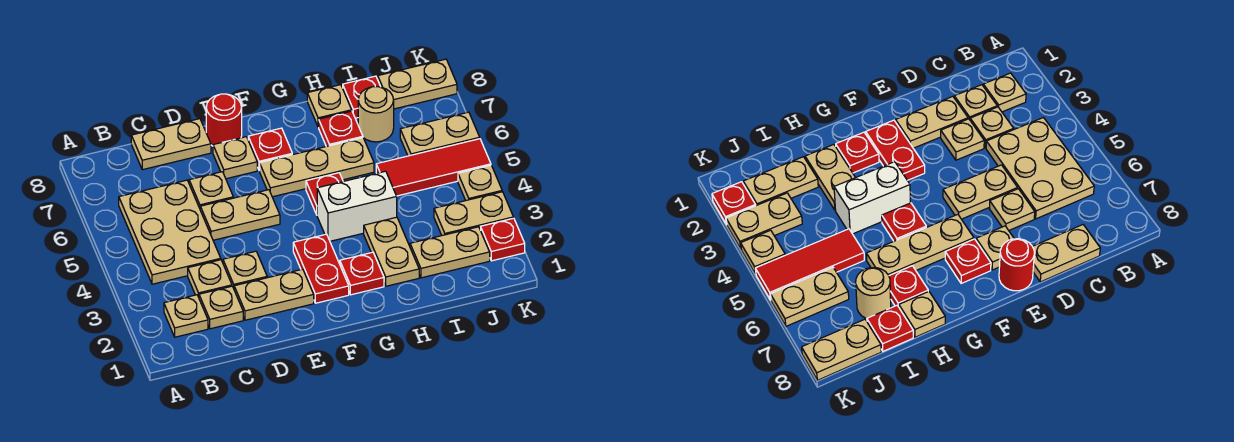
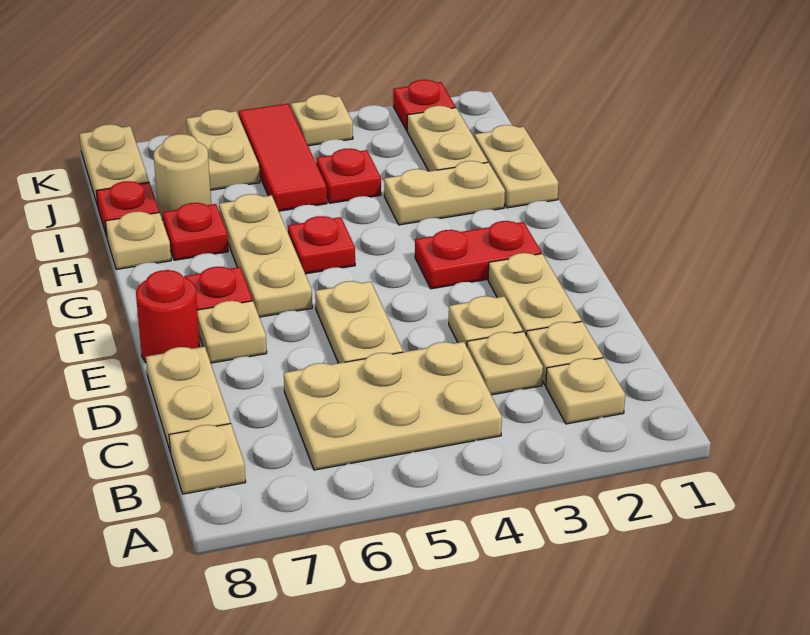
tan plate D6 level 1 -> tan plate B8 level 1
red plate G2 level 1 -> red plate I4 level 1
white brick G4:H4 level 1 -> none
tan plate J3:K3 level 1 -> tan plate H1:I1 level 1

